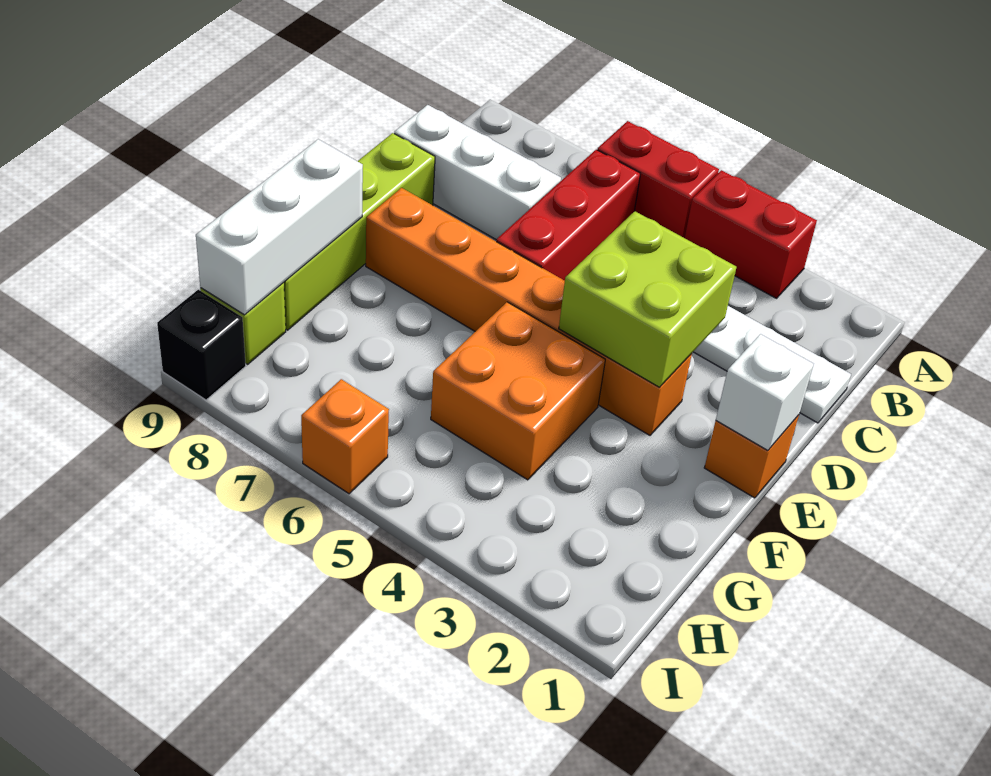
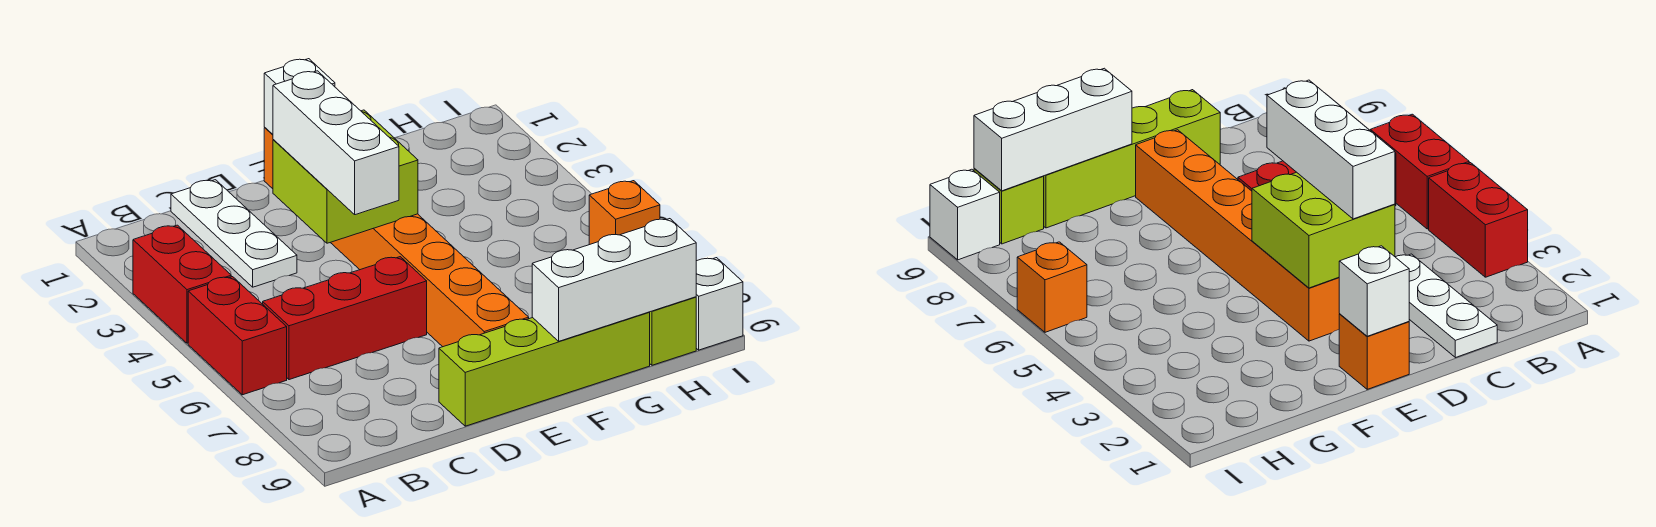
white brick C7:C9 level 1 -> white brick D3:D5 level 3
orange brick F4:G5 level 1 -> none
black brick I9 level 1 -> white brick I9 level 1

